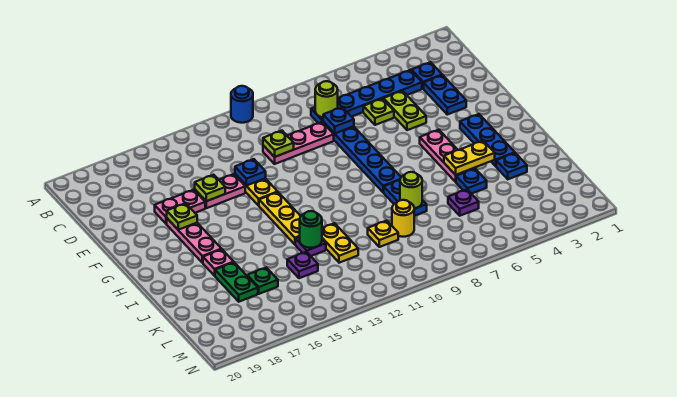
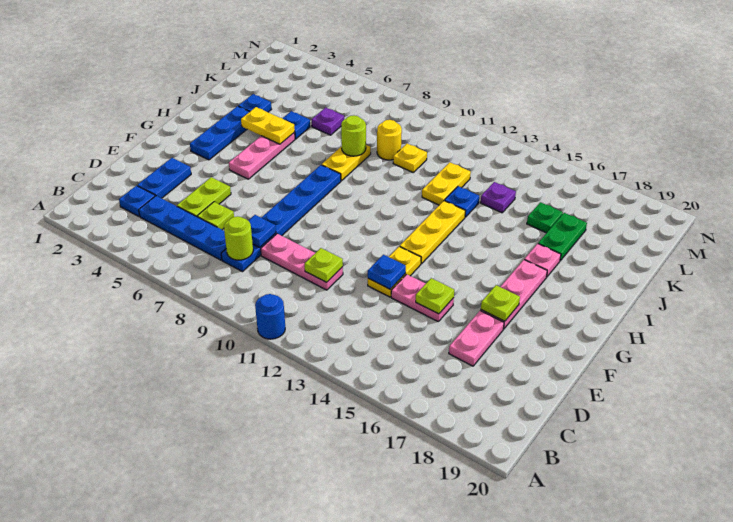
pink plate E16:E17 level 1 -> pink plate D17:E17 level 1
blue plate I8:J8 level 1 -> yellow plate I8:J8 level 1
purple plate J13 level 1 -> blue plate J13 level 1
green round brick J13 level 2 -> none

